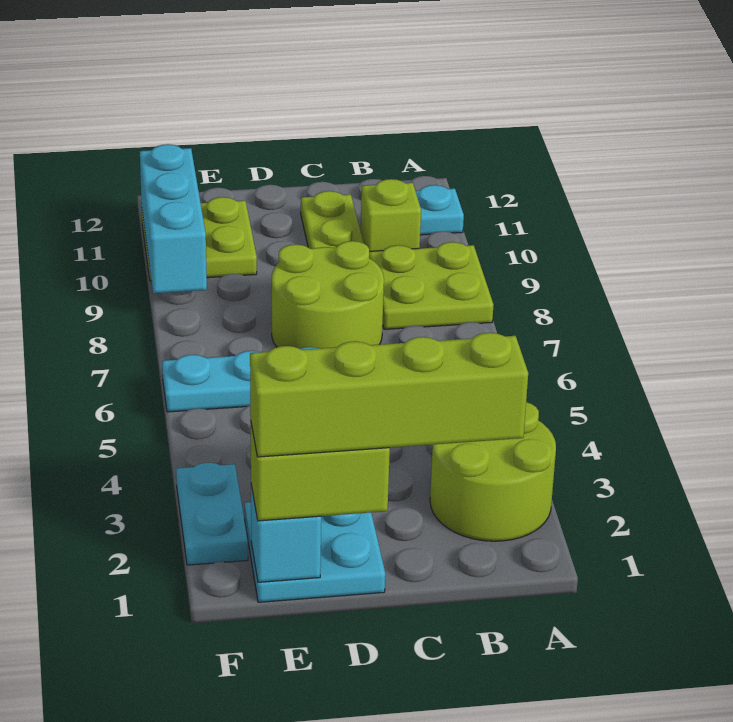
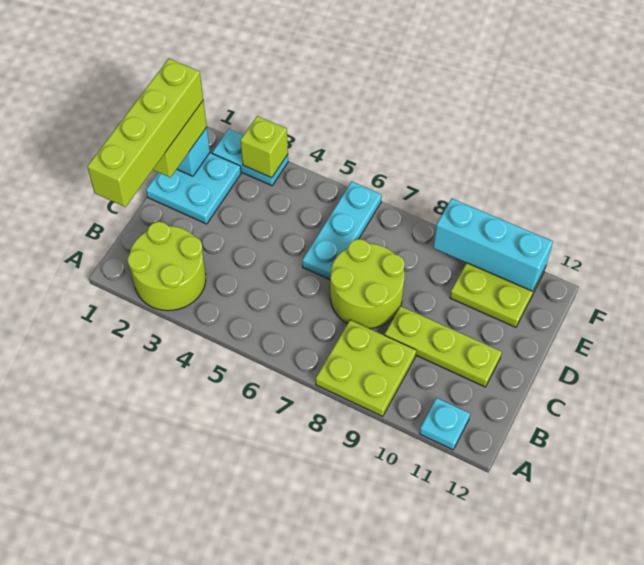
lime brick B10 level 1 -> lime brick F3 level 2

